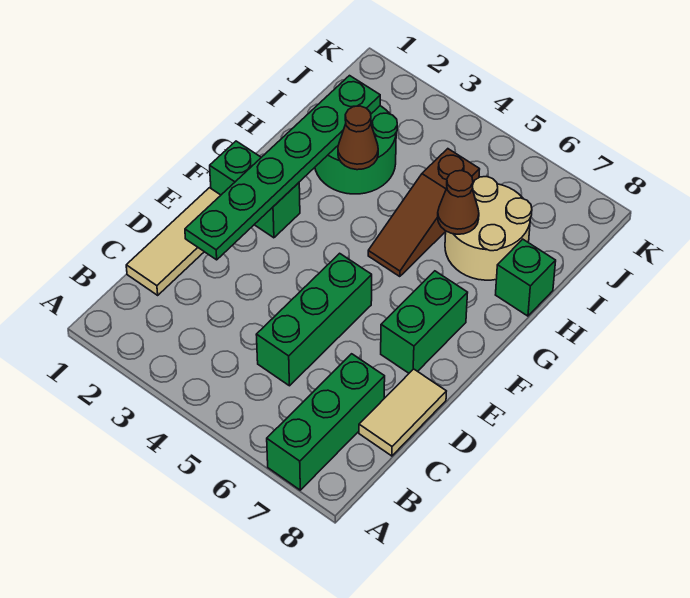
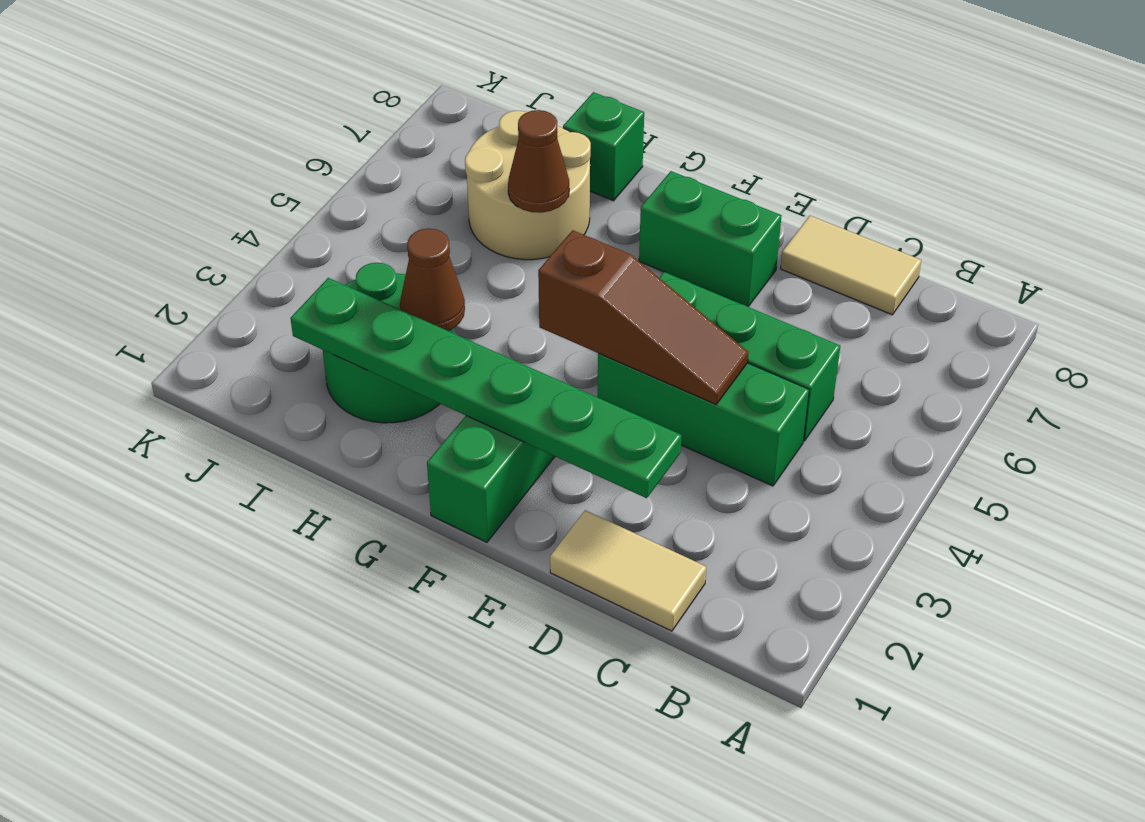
green brick A7:C7 level 1 -> green brick C4:E4 level 1
tan tile C1:E1 level 1 -> tan tile C1:D1 level 1
brown slope G5:I5 level 1 top I -> brown slope D4:F4 level 2 top F

